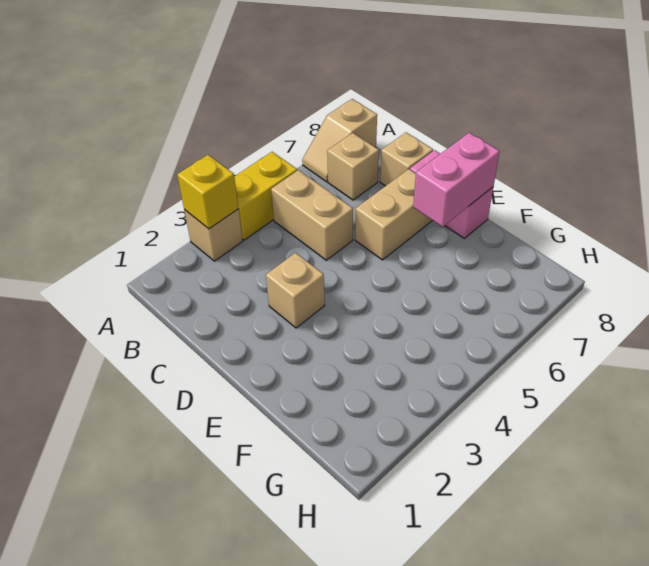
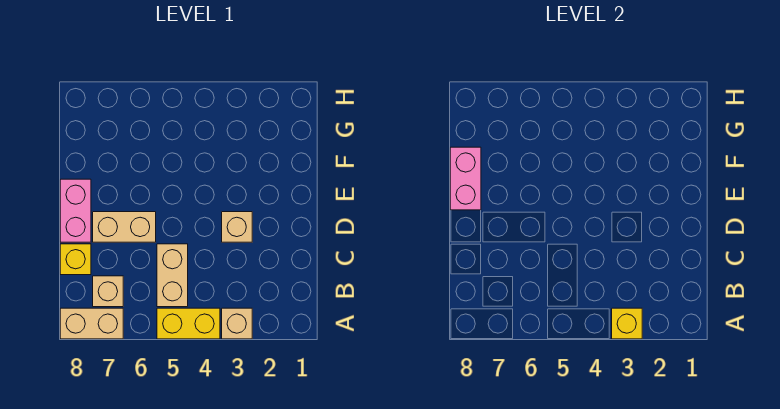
tan slope A7:A8 level 1 top 8 -> tan brick A7:A8 level 1
tan brick C8 level 1 -> yellow brick C8 level 1
pink brick E7:E8 level 2 -> pink brick E8:F8 level 2

